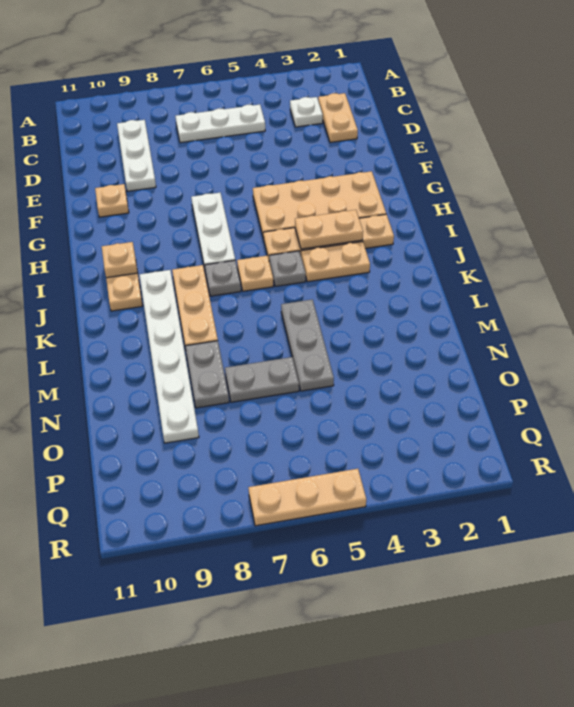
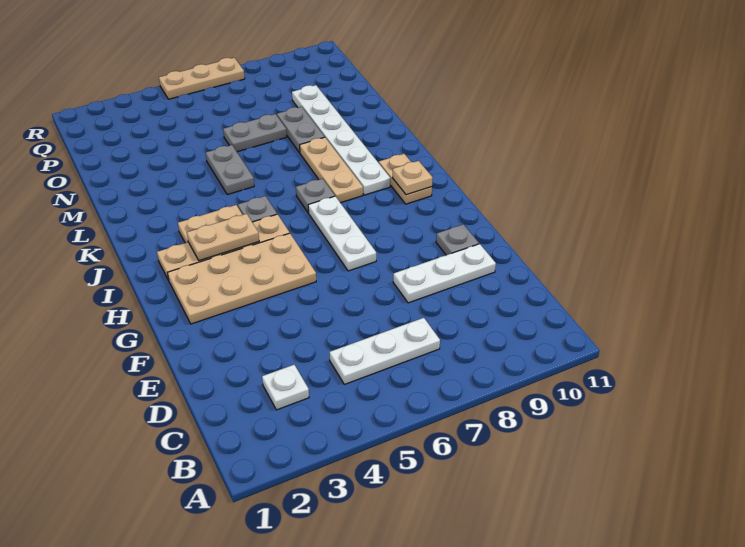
tan plate C2:D2 level 1 -> none
white plate C9:E9 level 1 -> white plate E8:E10 level 1
tan plate F10 level 1 -> grey plate F10 level 1
tan plate J6 level 1 -> none
grey plate L5:N5 level 1 -> grey plate L5:M5 level 1

